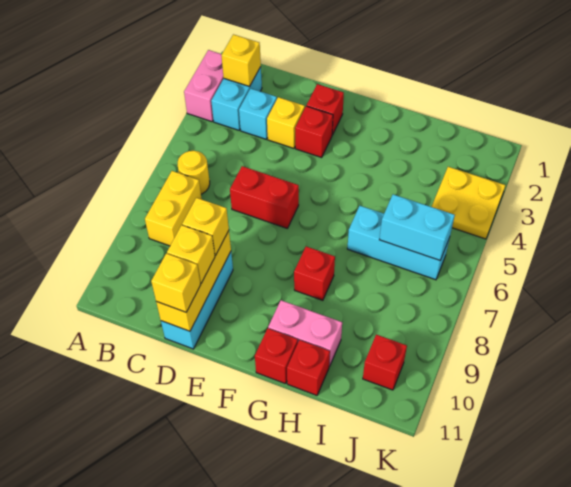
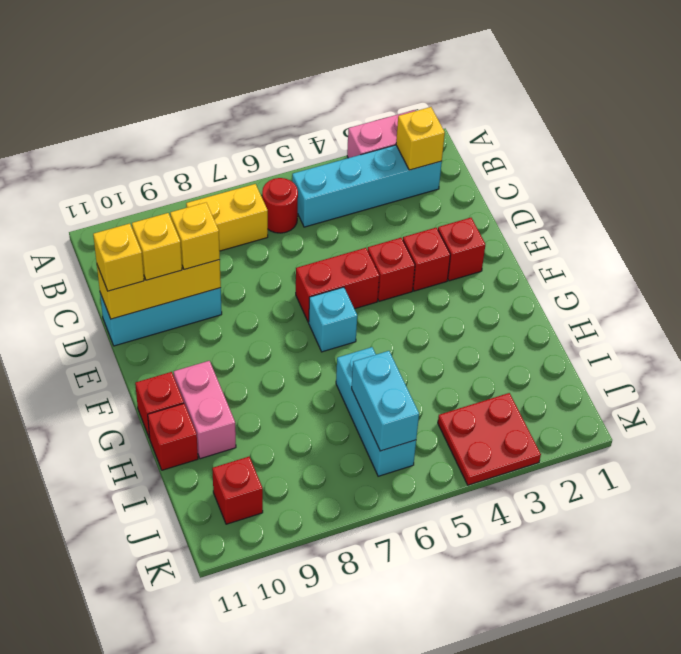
cyan brick B2:B3 level 1 -> cyan brick B2:B5 level 1
yellow round brick B6 level 1 -> red round brick B6 level 1
cyan brick C3 level 1 -> cyan brick F6 level 1
yellow brick D3 level 1 -> none
red brick D6:E6 level 1 -> red brick E5:E6 level 1
red brick G8 level 1 -> red brick E4 level 1
yellow plate J3:K4 level 1 -> red plate J3:K4 level 1

